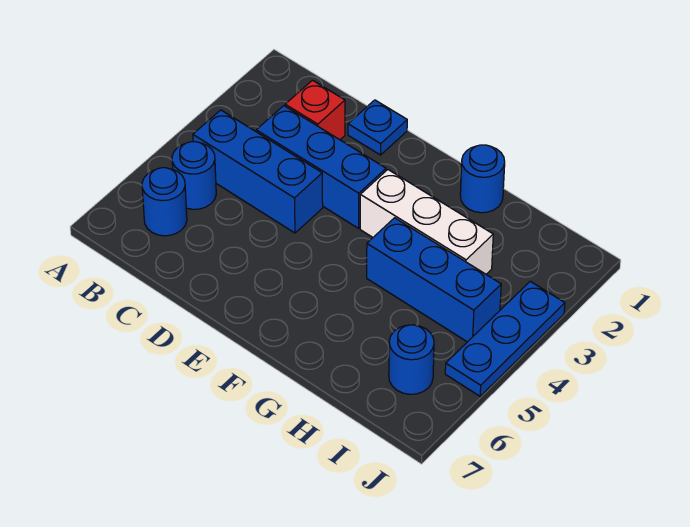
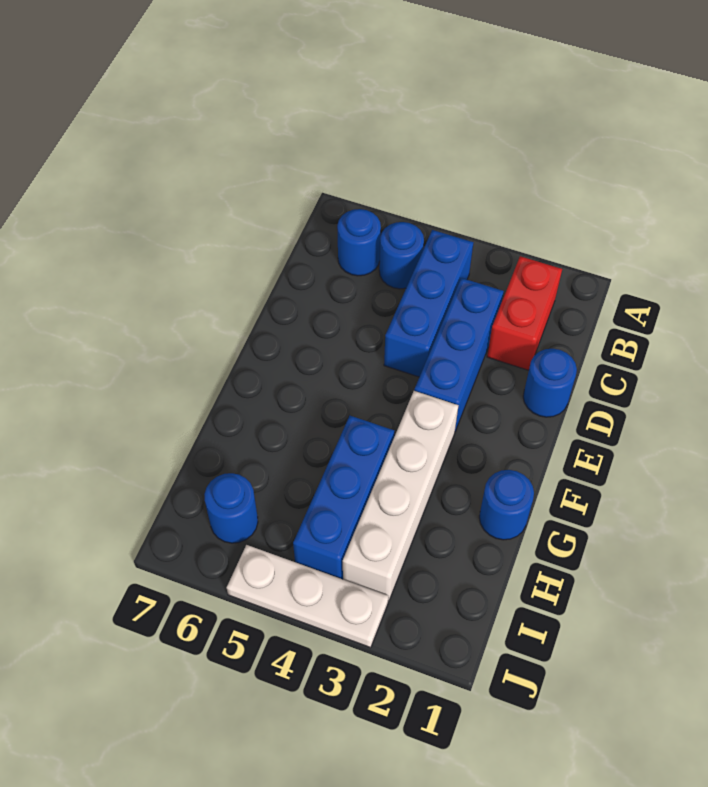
red brick C2 level 1 -> red brick B2:C2 level 1
blue plate D1 level 1 -> blue round brick D1 level 1
white brick F3:H3 level 1 -> white brick F3:I3 level 1
blue plate J3:J5 level 1 -> white plate J3:J5 level 1

